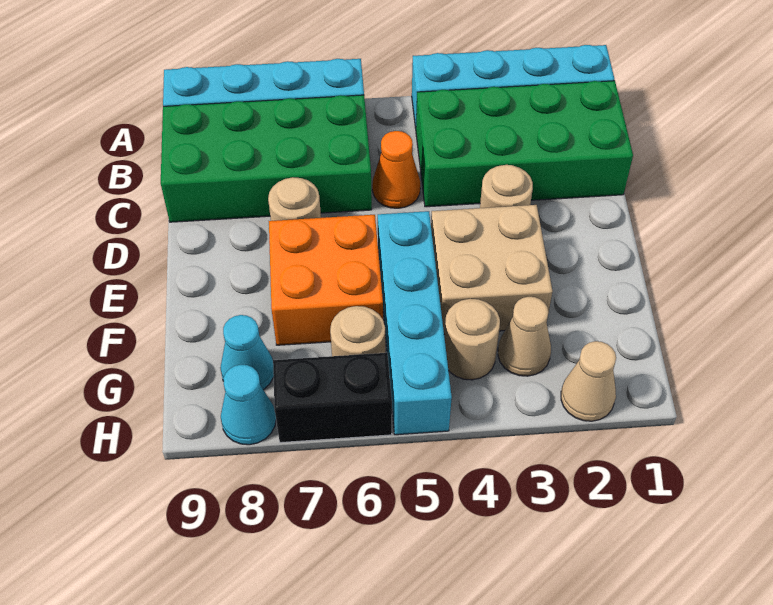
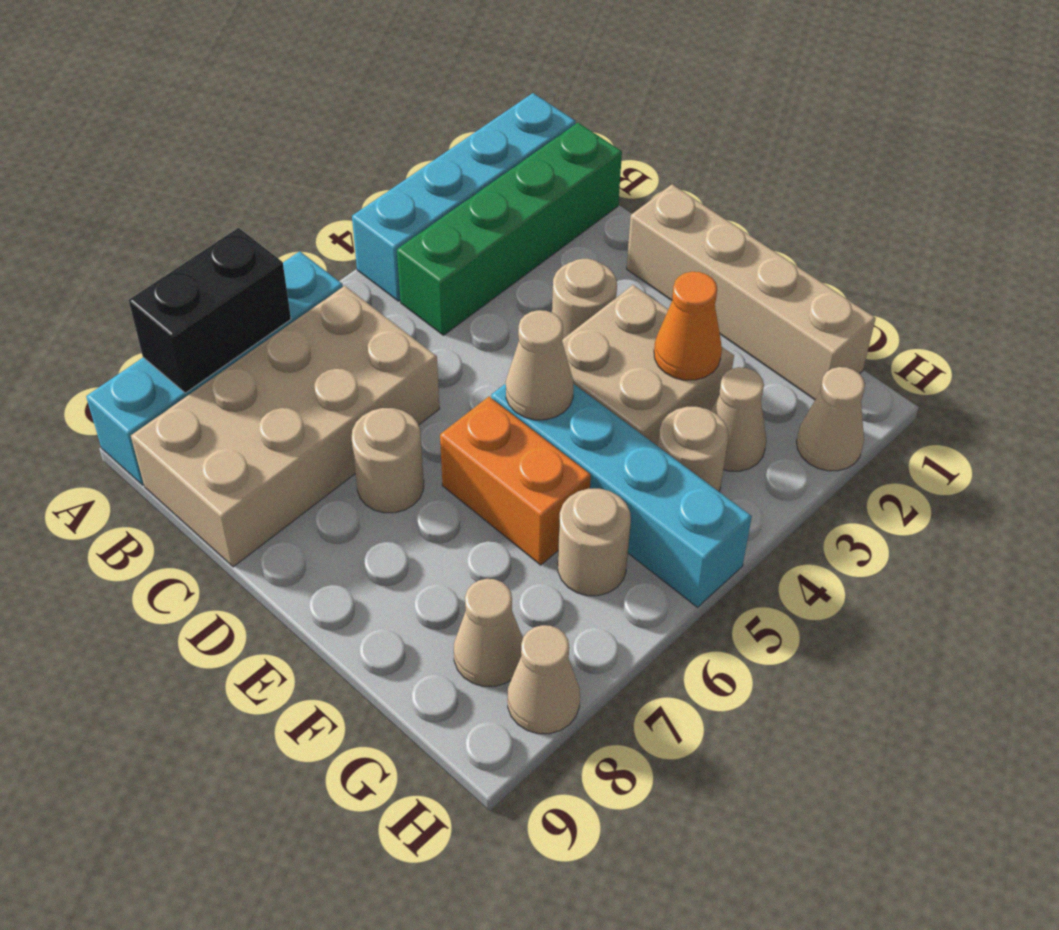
green brick B1:C4 level 1 -> green brick B1:B4 level 1
green brick B6:C9 level 1 -> tan brick B6:C9 level 1
orange cone C5 level 1 -> orange cone F3 level 2
none -> tan brick D1:G1 level 1
none -> tan cone E5 level 2
orange brick E6:F7 level 1 -> orange brick E6:F6 level 1
cyan cone G8 level 1 -> tan cone G8 level 1
black brick H6:H7 level 1 -> black brick A7:A8 level 2
cyan cone H8 level 1 -> tan cone H8 level 1

